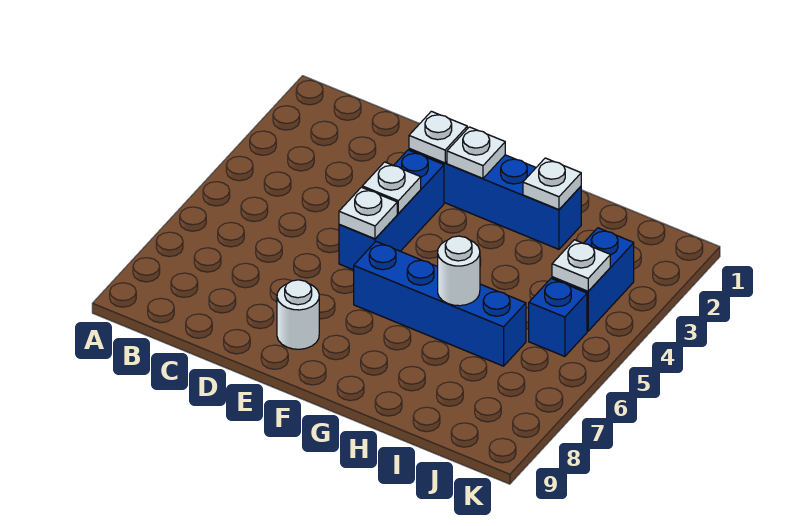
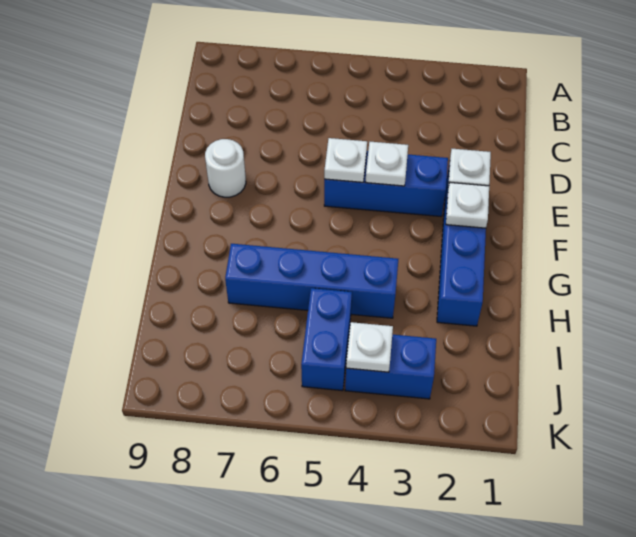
blue brick F6:I6 level 1 -> blue brick H4:H7 level 1
white plate H2 level 2 -> none
white round brick H6 level 2 -> none
blue brick J5 level 1 -> blue brick I5:J5 level 1

